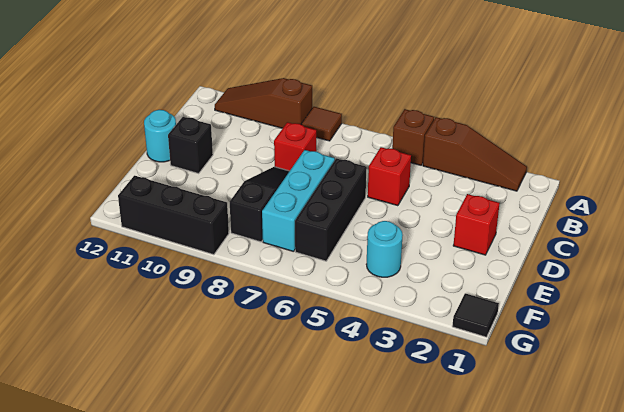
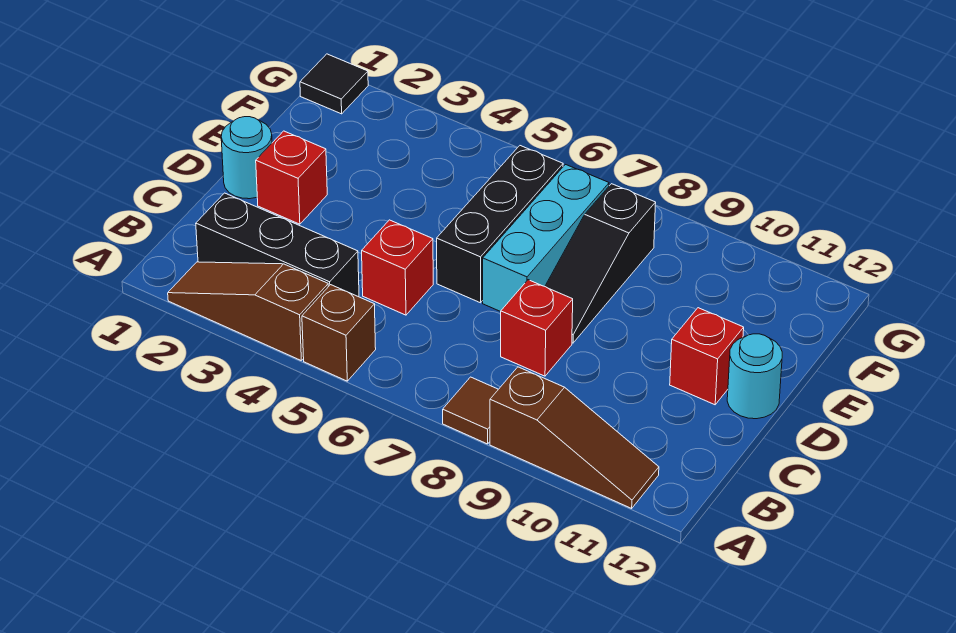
black brick D11 level 1 -> red brick D11 level 1
cyan round brick F4 level 1 -> cyan round brick D1 level 1
black brick G9:G11 level 1 -> black brick B2:B4 level 1

